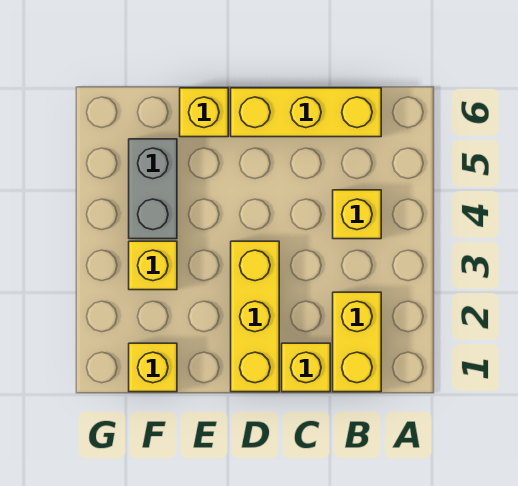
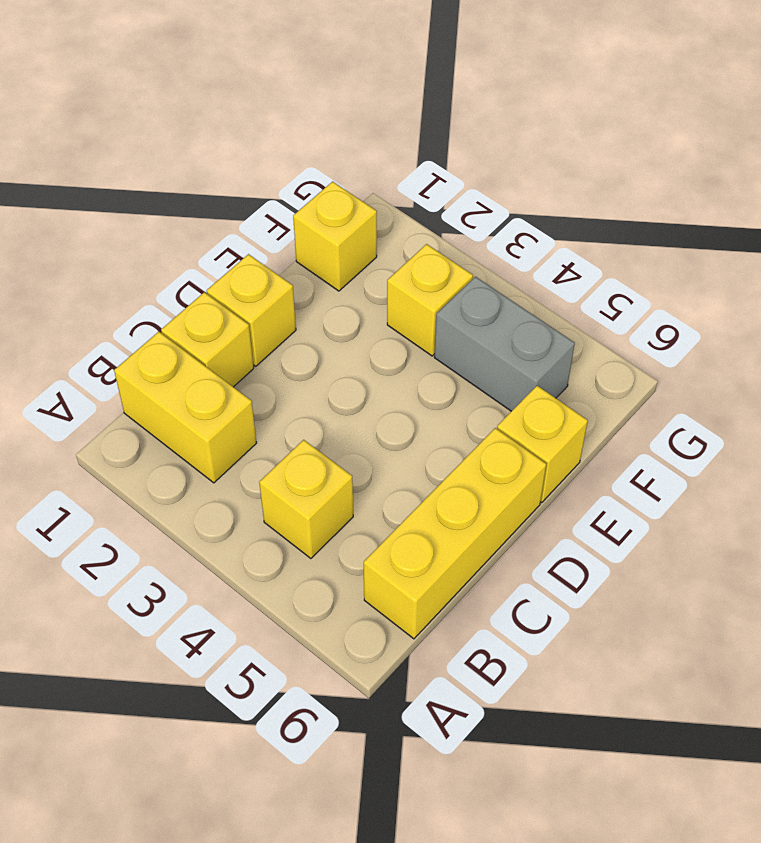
yellow brick D1:D3 level 1 -> yellow brick D1 level 1

